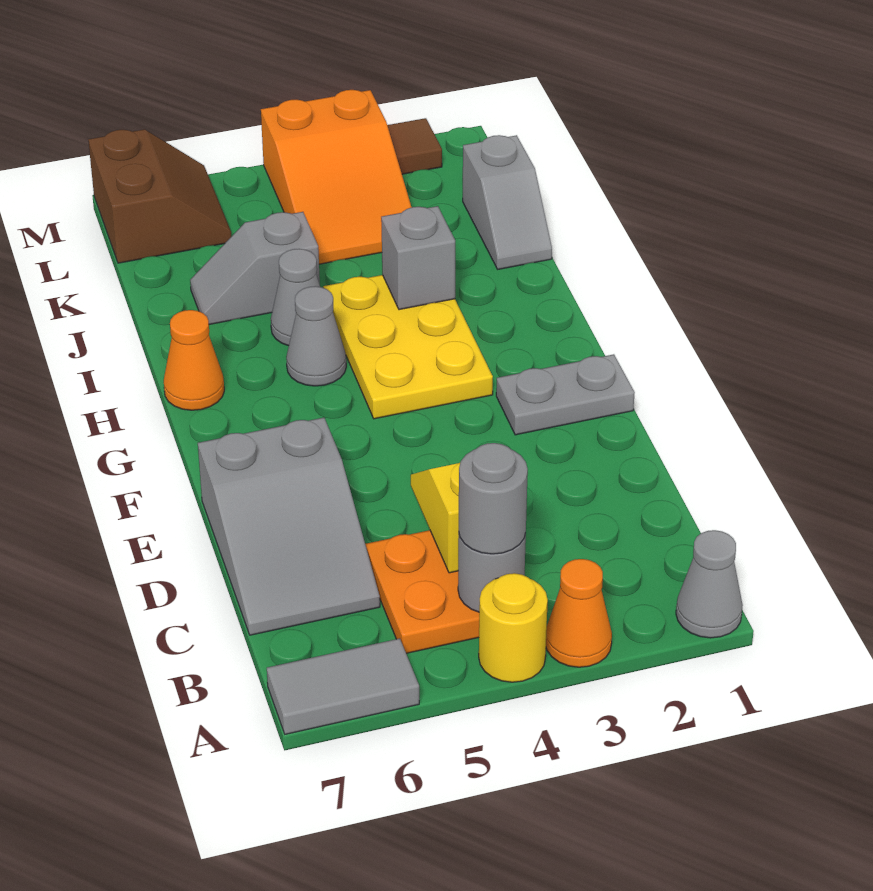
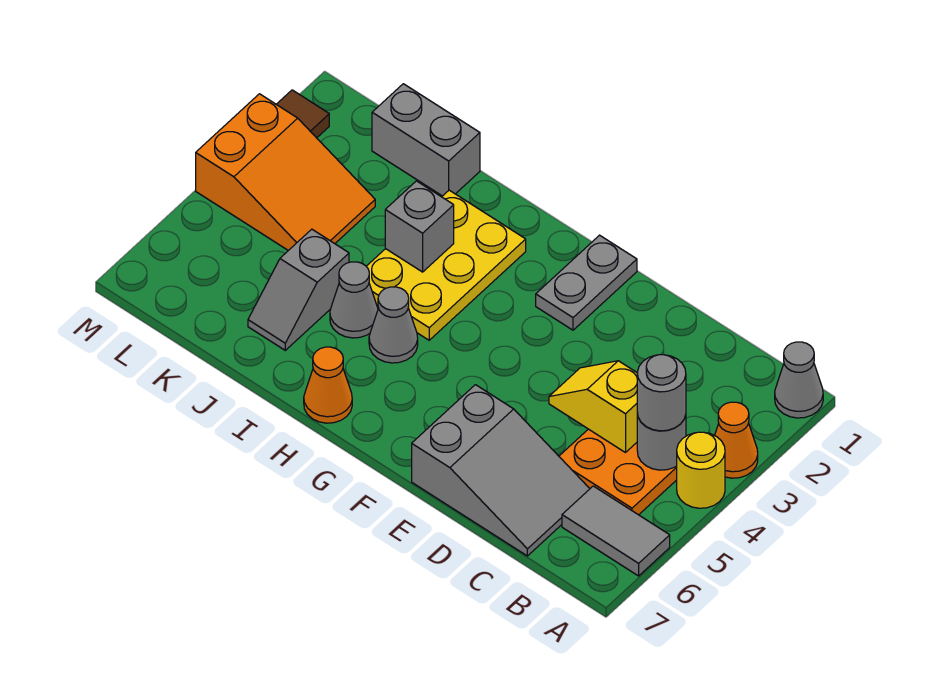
grey tile A6:A7 level 1 -> grey tile A6:B6 level 1
yellow plate G3:I4 level 1 -> yellow plate H2:I4 level 1
grey slope J1:K1 level 1 top K -> grey brick J1:K1 level 1
brown slope L6:M7 level 1 top 7 -> none

